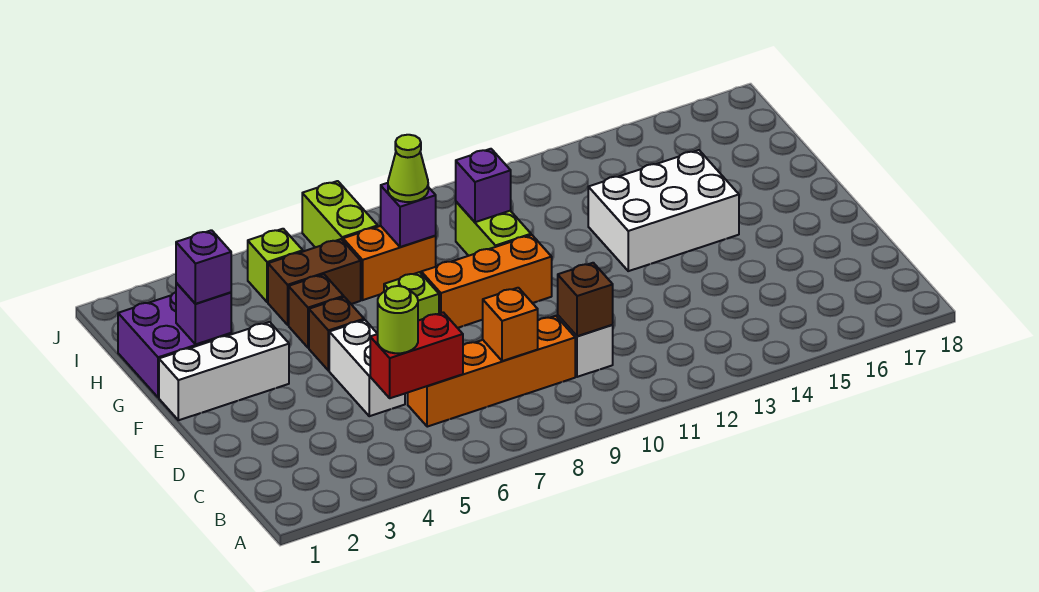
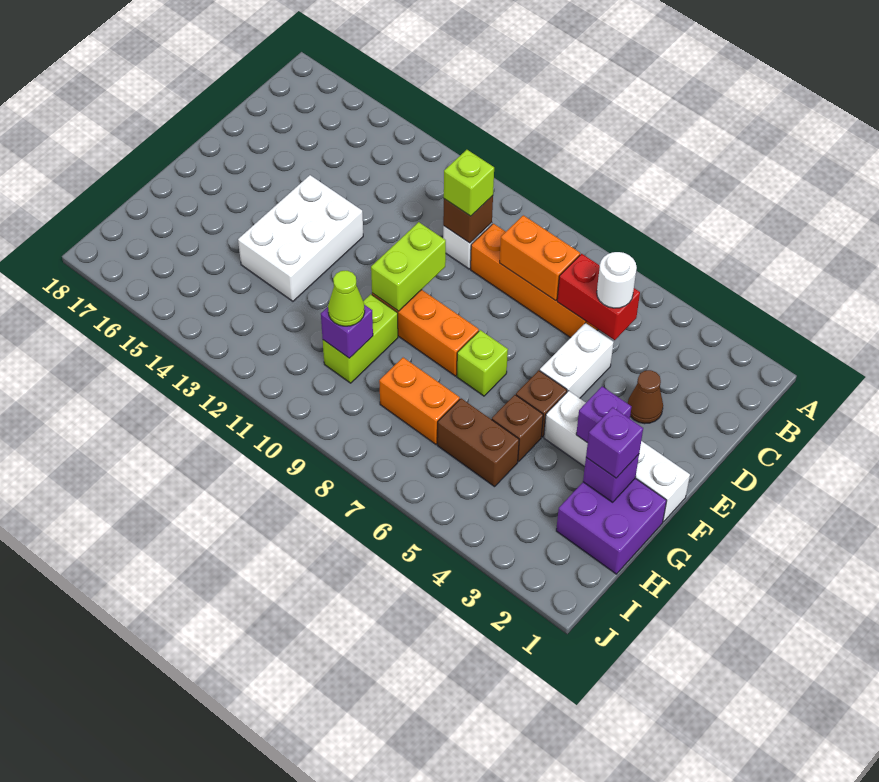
lime round brick C5 level 3 -> white round brick C5 level 3
orange brick C8 level 2 -> orange brick C7:C8 level 2
none -> brown cone D3 level 1
white brick F1:F3 level 1 -> white brick F1:F4 level 1
white brick F13:G15 level 1 -> white brick E13:G14 level 1
purple brick H8 level 2 -> purple brick F3 level 2
lime cone H8 level 3 -> lime cone H10 level 3
lime brick I5 level 1 -> lime brick C10 level 3
lime brick I7:J7 level 1 -> lime brick E10:F10 level 2

